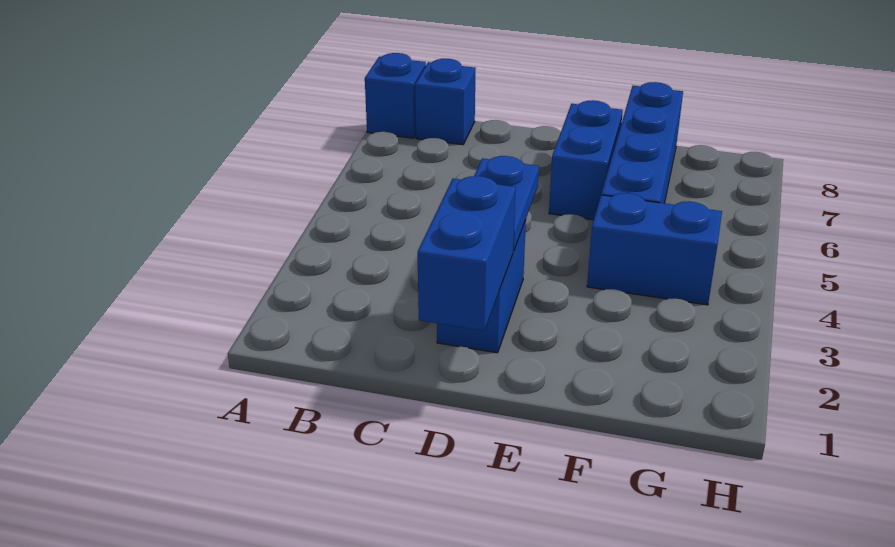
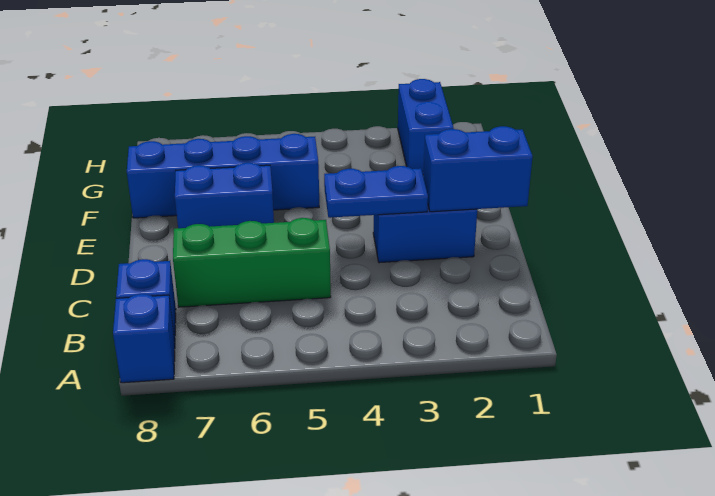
none -> green brick C5:C7 level 1
blue brick F4:G4 level 1 -> blue brick G2:H2 level 1

